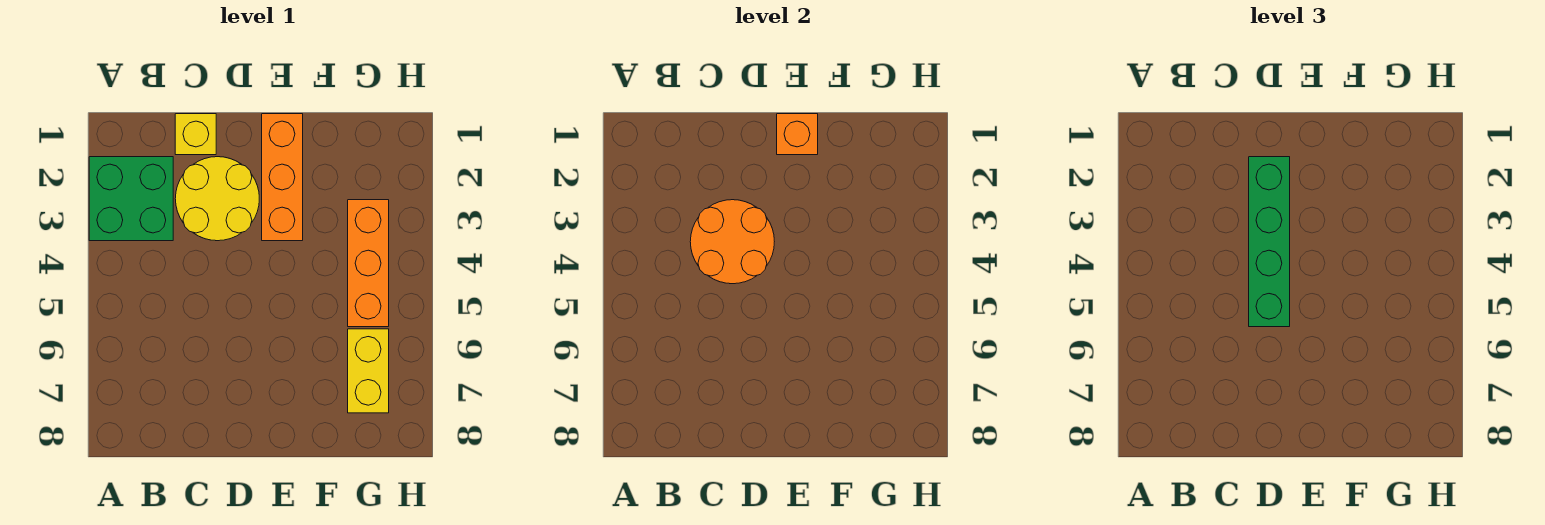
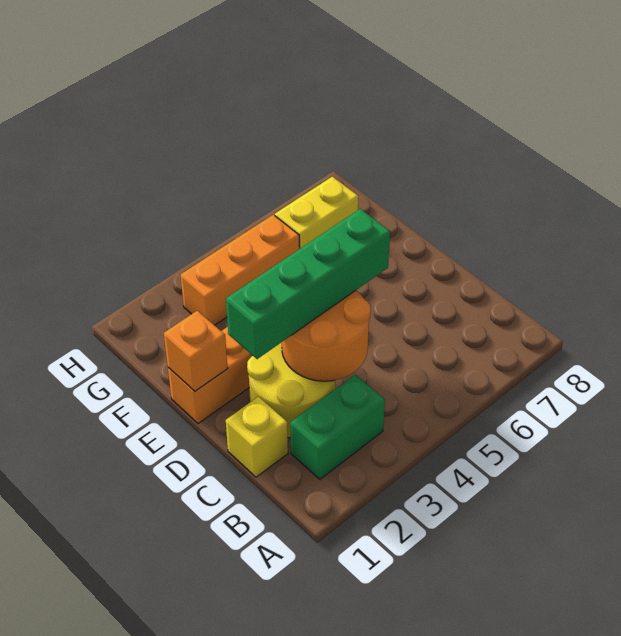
green brick A2:B3 level 1 -> green brick B2:B3 level 1

